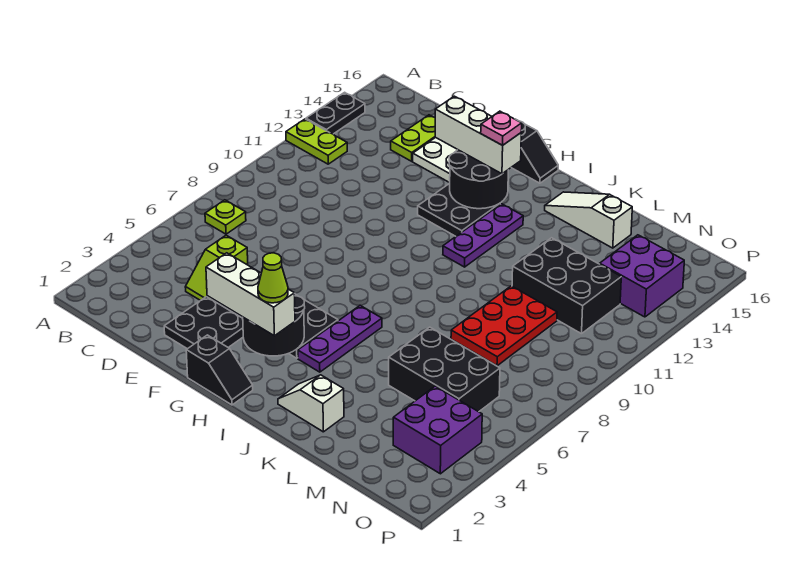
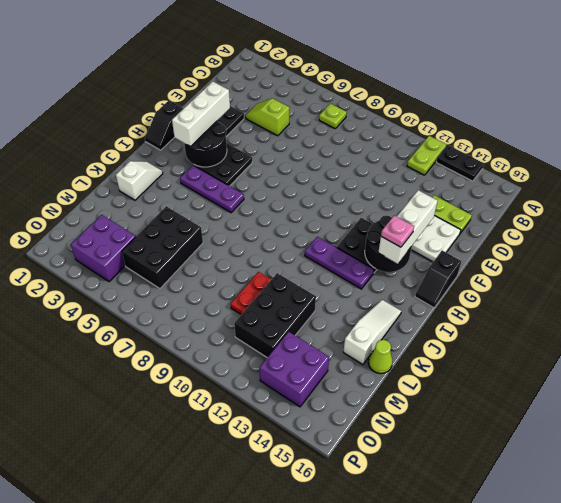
lime cone H3 level 4 -> lime cone L16 level 1
red plate L8:M10 level 1 -> red plate L10:M10 level 1

